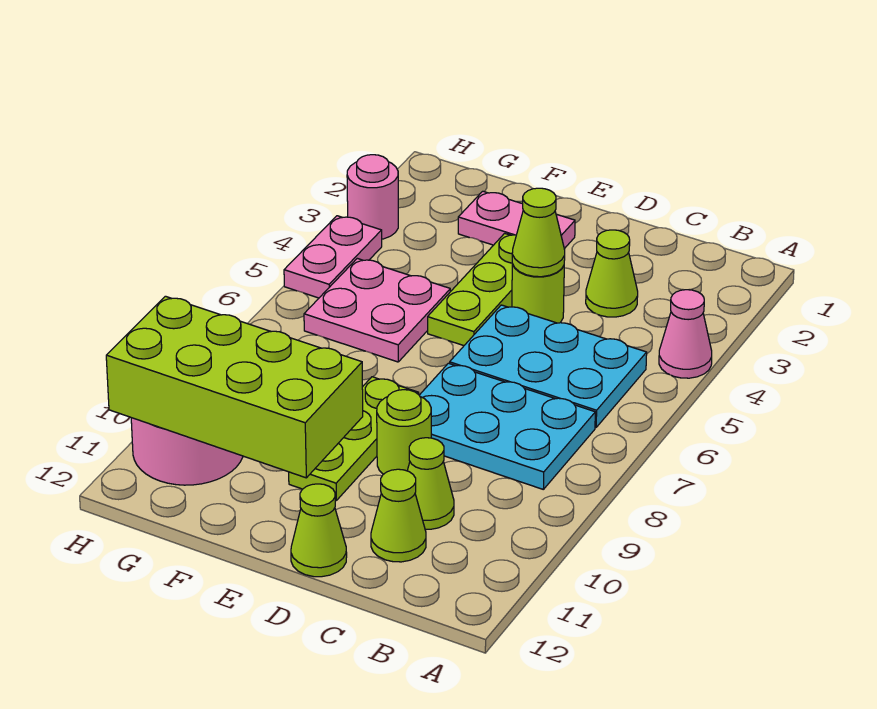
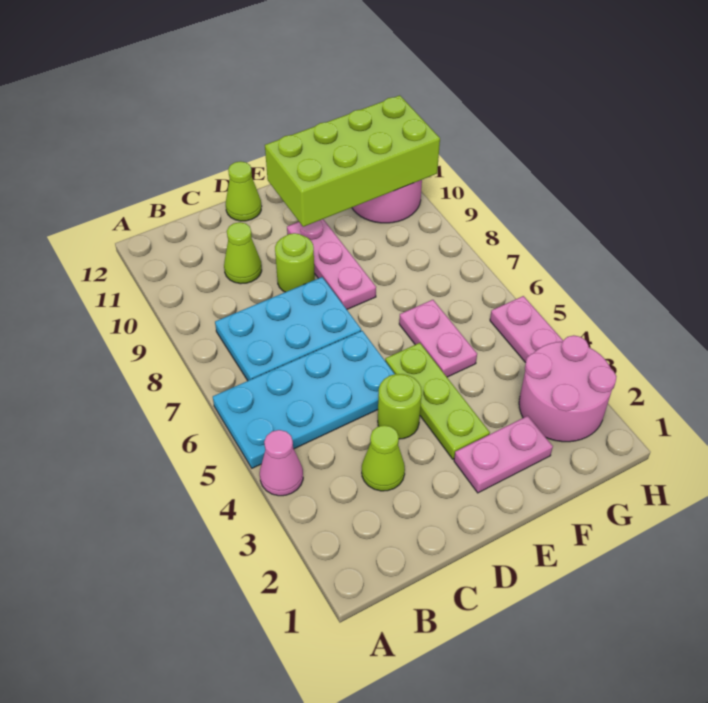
cyan plate B5:D6 level 1 -> cyan plate A5:D6 level 1
lime cone C11 level 1 -> none
lime cone D4 level 2 -> none
lime plate E8:E10 level 1 -> pink plate E8:E10 level 1
pink plate F5:G6 level 1 -> pink plate F5:F6 level 1
pink round brick H3 level 1 -> pink round brick G2:H3 level 1

